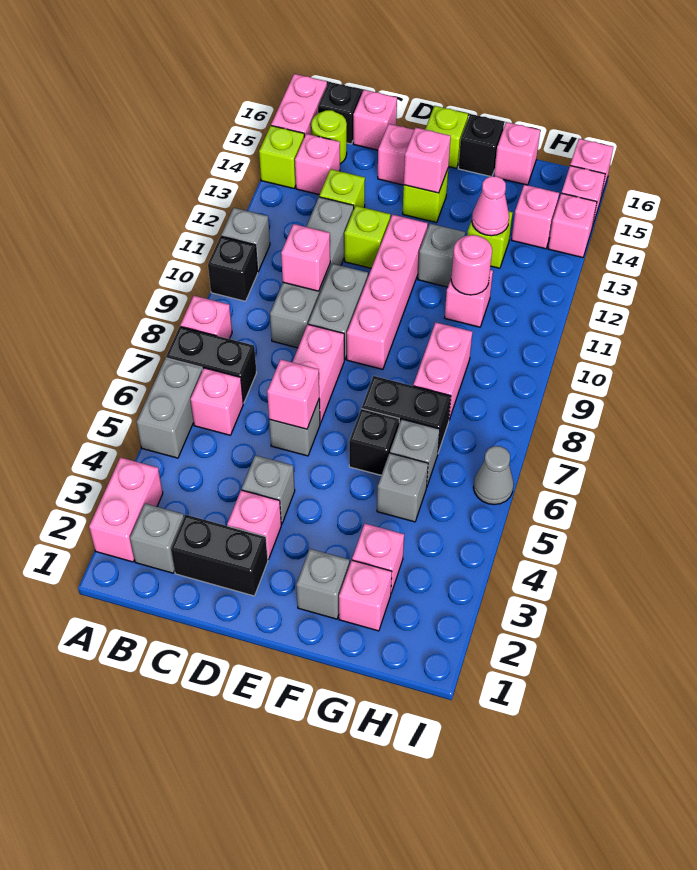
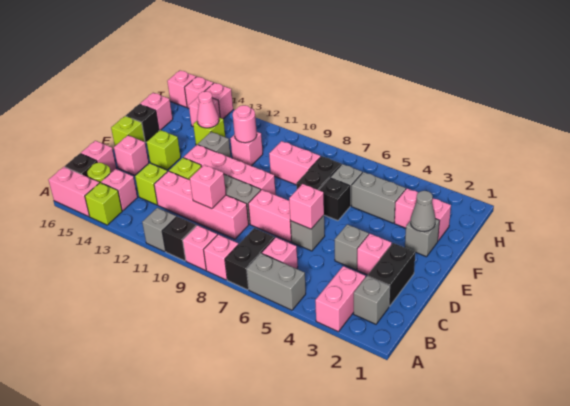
pink brick A2:A3 level 1 -> pink brick A3:B3 level 1
grey brick C9:C12 level 1 -> pink brick C9:C12 level 1
pink brick E14 level 2 -> pink brick A9 level 1
grey brick G5 level 1 -> grey brick G4:G5 level 1
grey cone I6 level 1 -> grey cone F2 level 2

